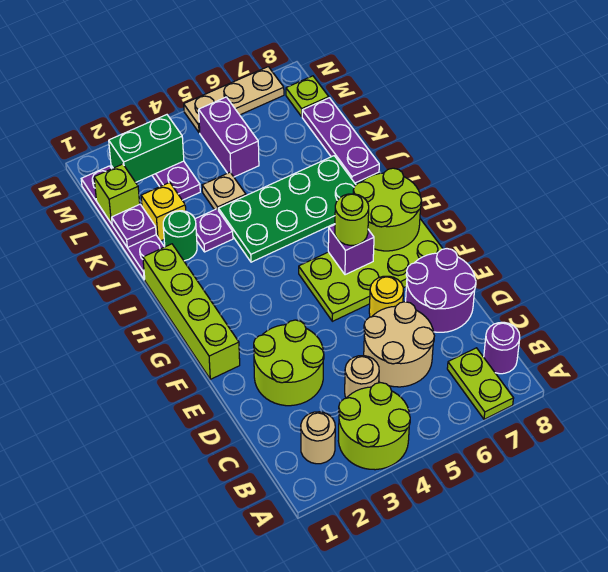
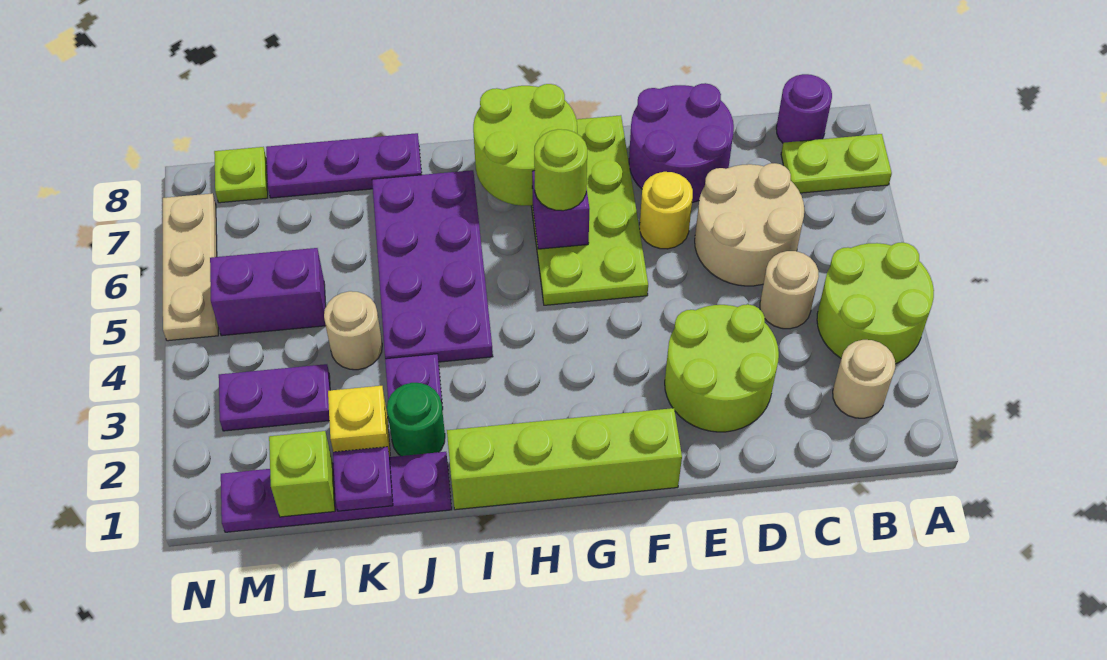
green plate I4:J7 level 1 -> purple plate I4:J7 level 1
tan plate K4 level 1 -> tan round brick K4 level 1
green brick M2:M3 level 2 -> none

